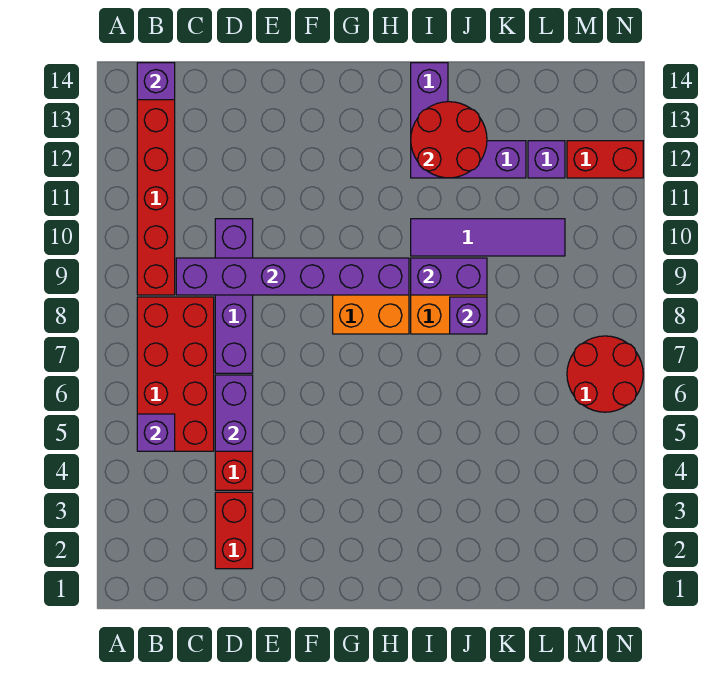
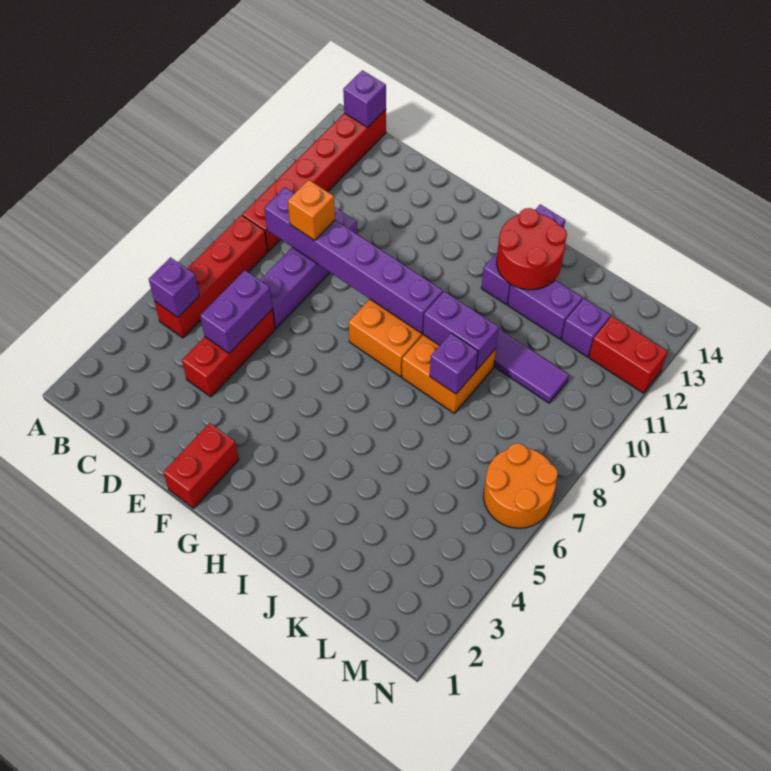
red brick B5:C8 level 1 -> red brick B5:B8 level 1
red brick D2:D3 level 1 -> red brick F1:F2 level 1
none -> orange brick D9 level 3
red round brick M6:N7 level 1 -> orange round brick M6:N7 level 1

